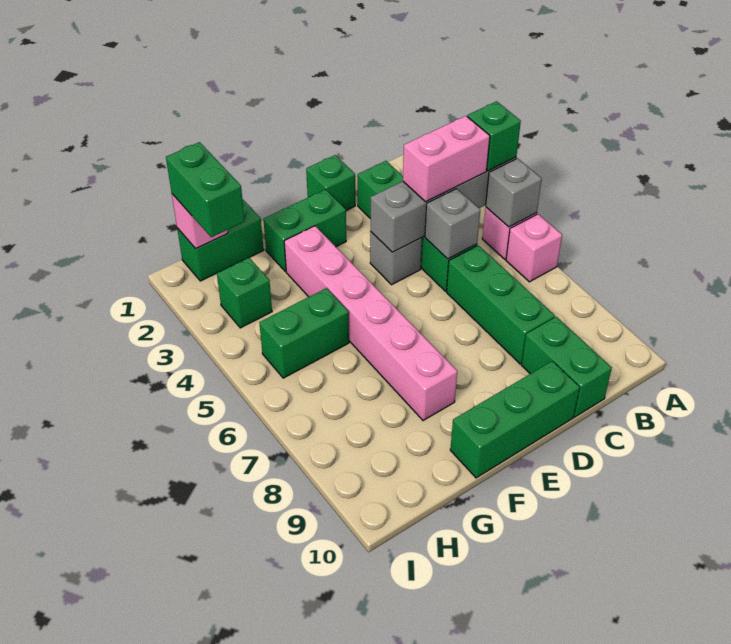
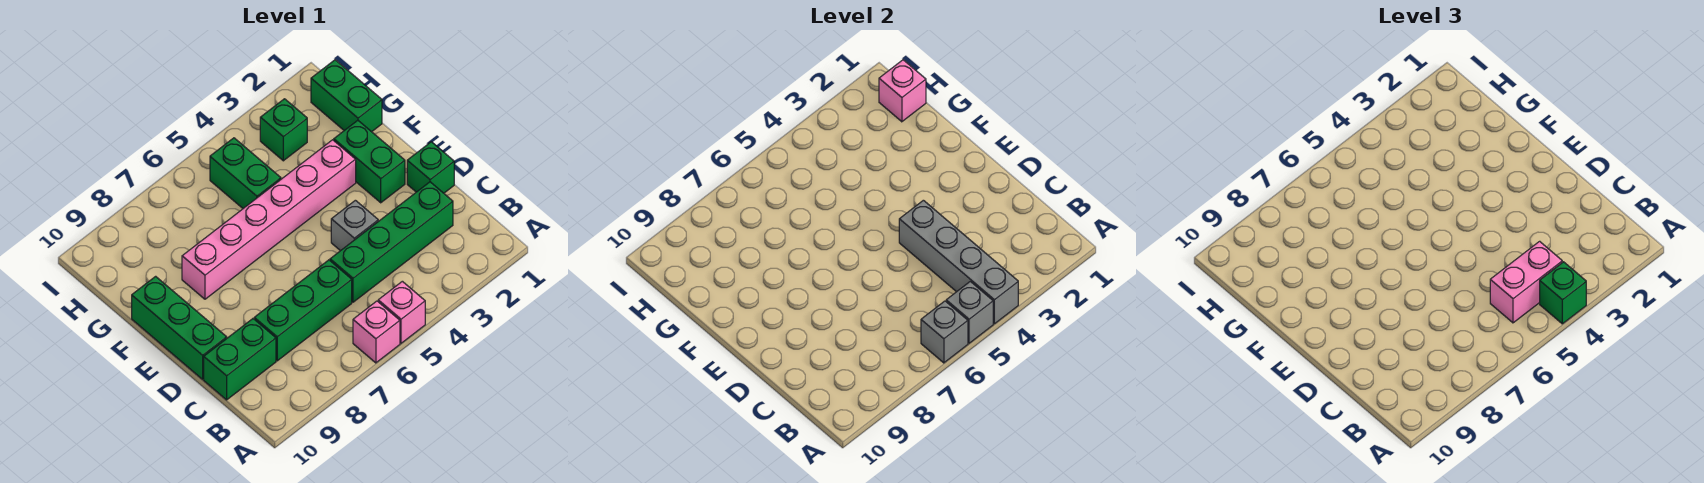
pink brick B4:C4 level 3 -> pink brick B4:B5 level 3
grey brick C5 level 2 -> grey brick A6 level 2
green brick H1:H2 level 3 -> none

